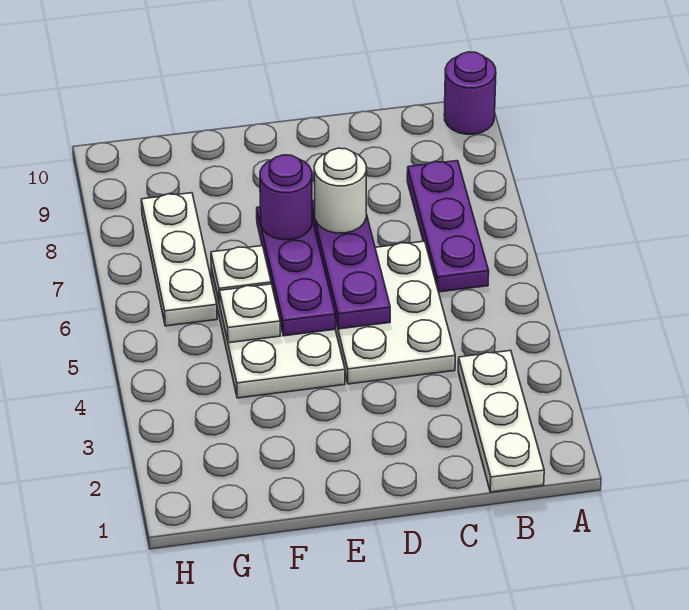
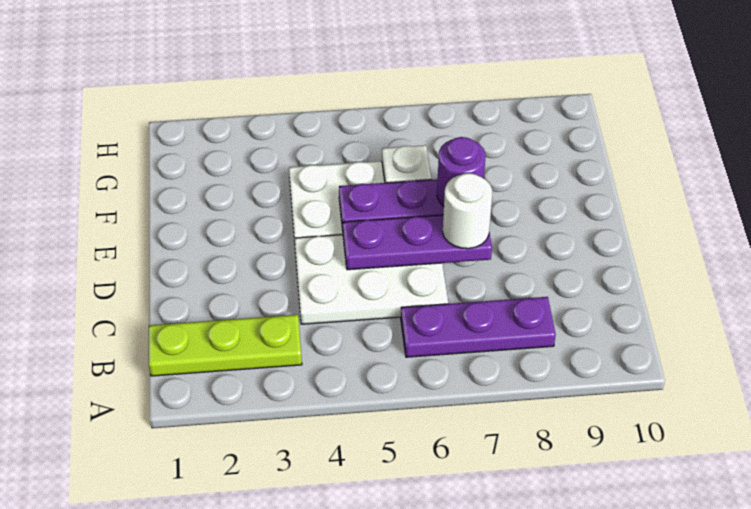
purple round brick A10 level 1 -> none
white plate B1:B3 level 1 -> lime plate B1:B3 level 1
white plate F5 level 2 -> none
white plate G6:G8 level 1 -> none

